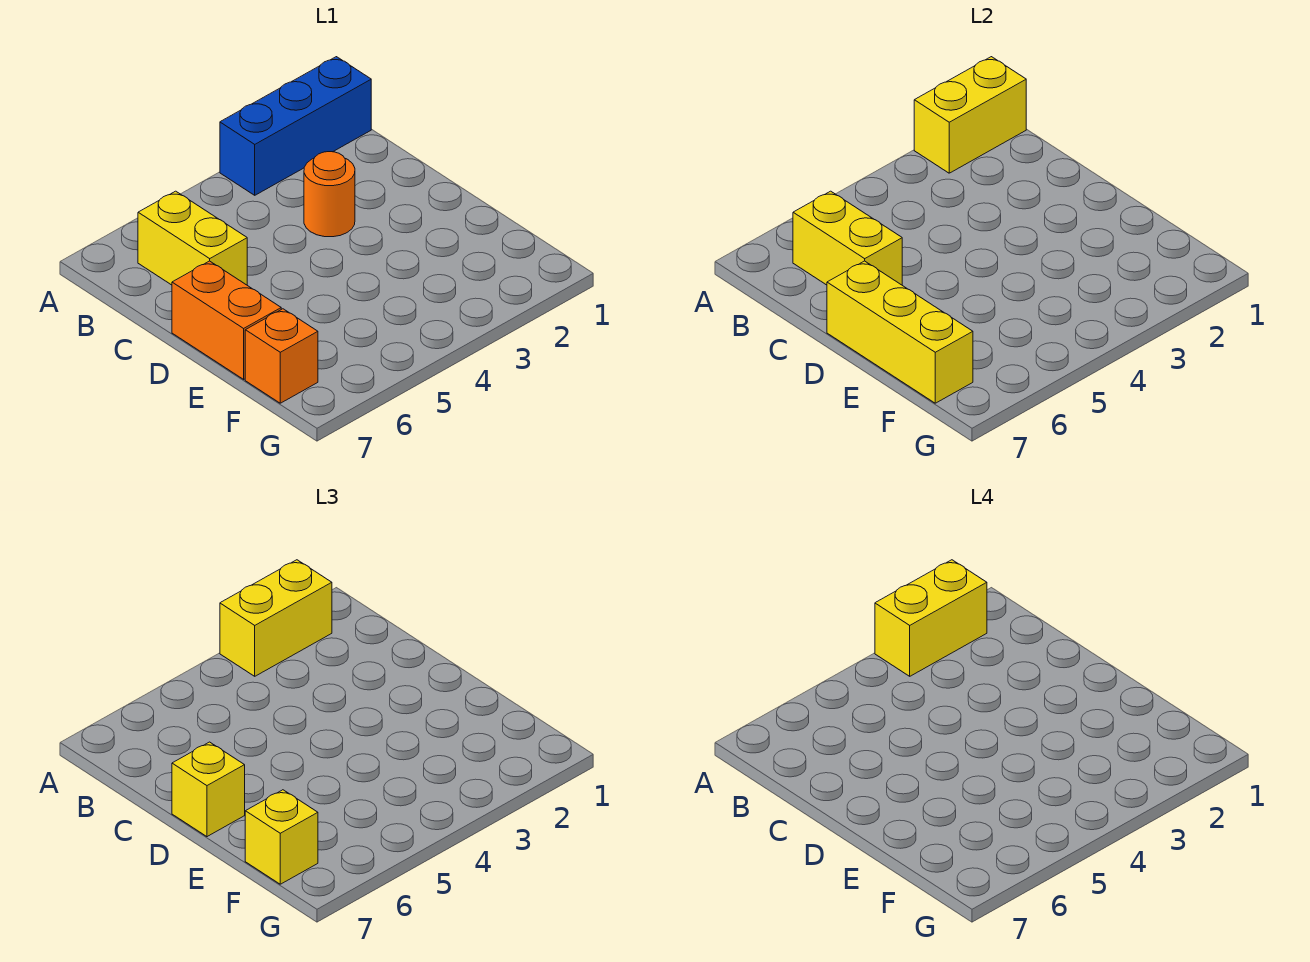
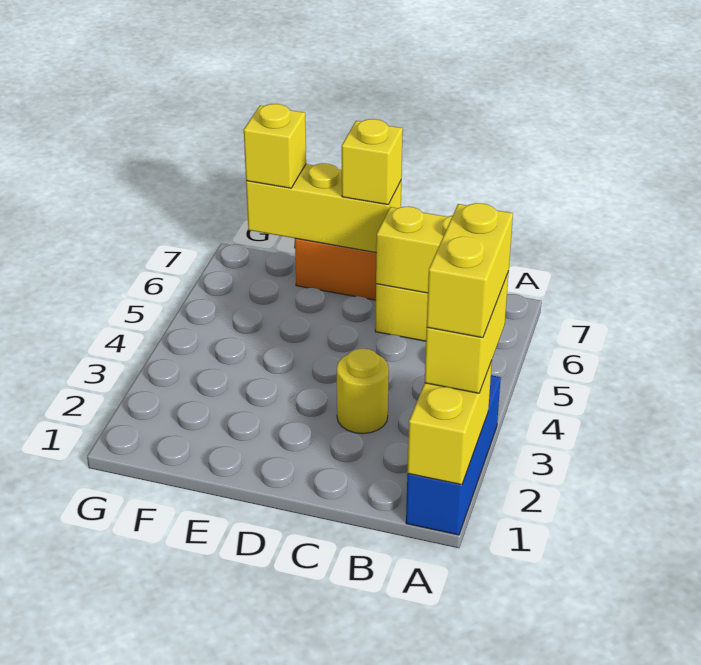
orange round brick C3 level 1 -> yellow round brick C3 level 1
orange brick F7 level 1 -> none

